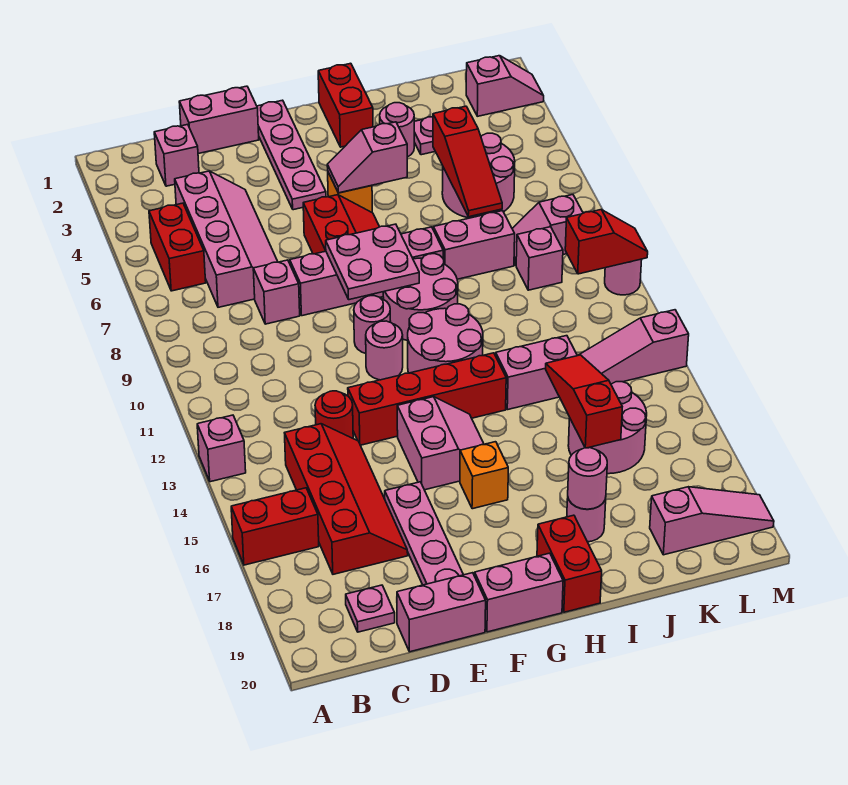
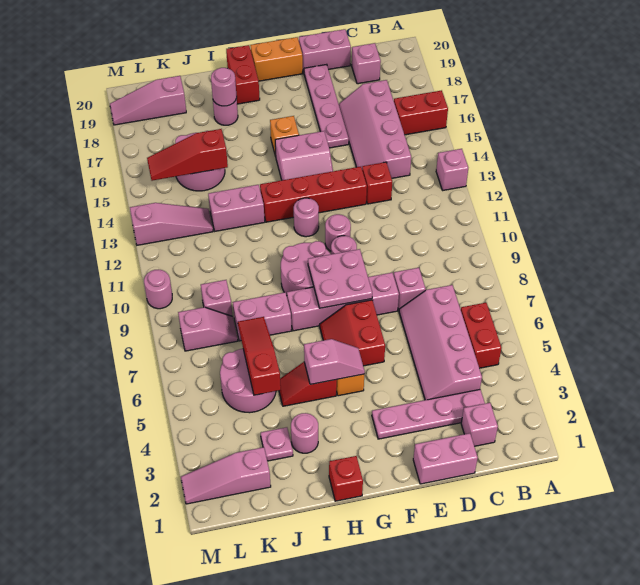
red slope C14:D17 level 1 top C -> pink slope C14:D17 level 1 top C
pink plate C19 level 1 -> pink brick C19 level 1
red round brick D13 level 1 -> red brick D13 level 1
pink plate F1:F4 level 1 -> pink plate C3:F3 level 1
pink slope F14:G15 level 1 top F -> pink slope F14:G15 level 1 top 15
pink brick F20:G20 level 1 -> orange brick F20:G20 level 1
pink round brick G11:H12 level 1 -> pink round brick G12 level 1
red brick H1:H2 level 1 -> red brick H1 level 1
red slope J14:J16 level 2 top 16 -> red slope J15:L15 level 2 top J
pink slope L2:M2 level 1 top L -> pink slope K2:M2 level 1 top K
red slope L10:M10 level 2 top L -> red slope H5:I5 level 1 top H

